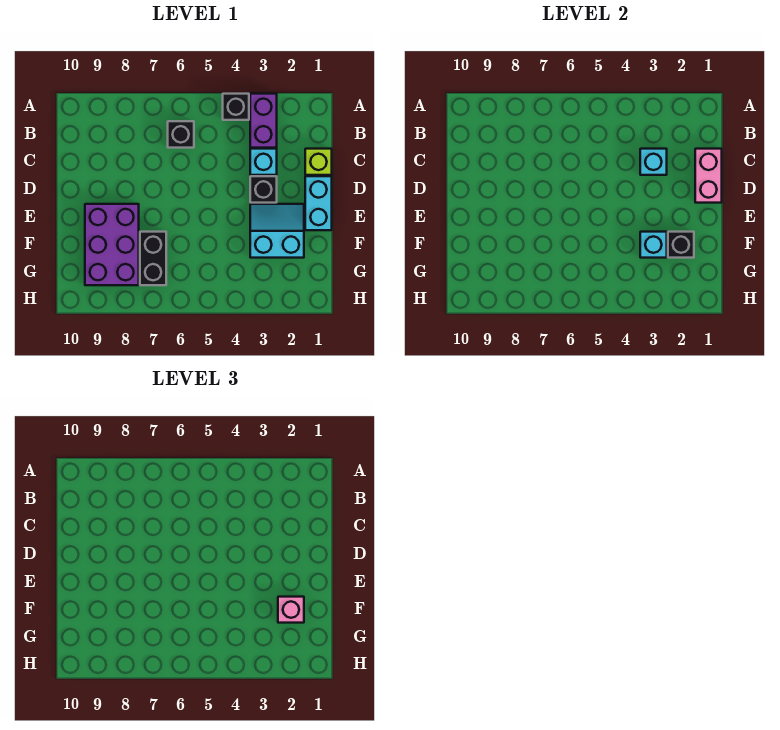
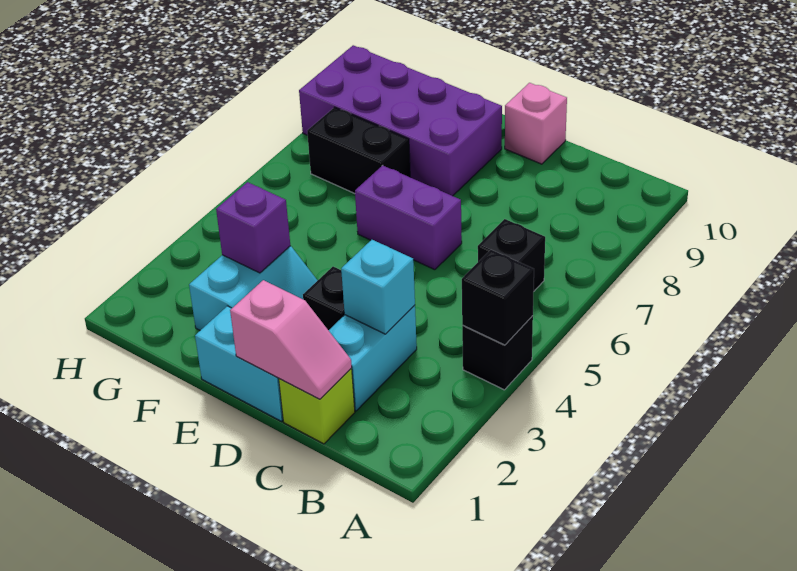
purple brick A3:B3 level 1 -> purple brick D6:E6 level 1
pink brick C1:D1 level 2 -> pink slope C1:D1 level 2 top D
cyan brick C3 level 1 -> cyan brick C2:C3 level 1
purple brick E8:G9 level 1 -> purple brick E8:H9 level 1
black brick F2 level 2 -> black brick A4 level 2
pink brick F2 level 3 -> pink brick D10 level 1
cyan brick F3 level 2 -> purple brick F3 level 2

